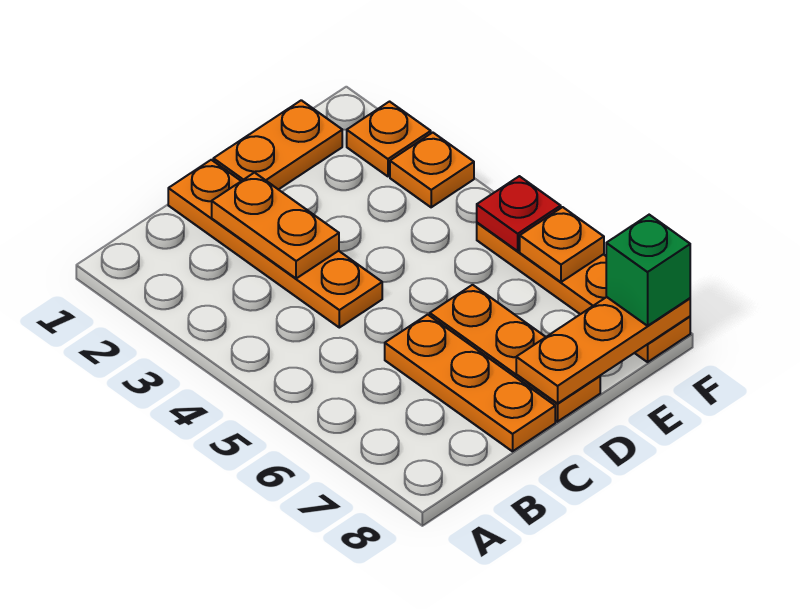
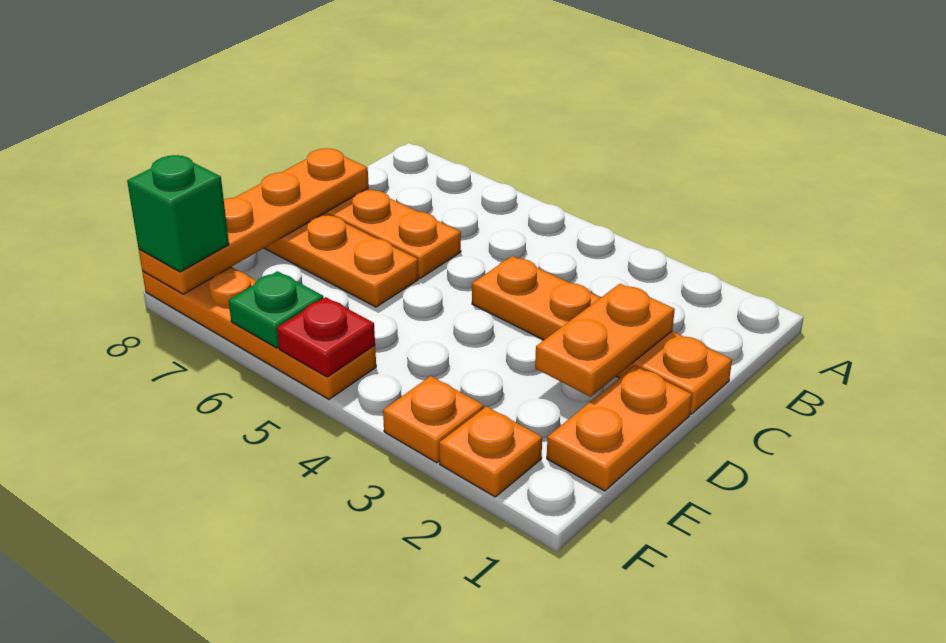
orange plate C2:C3 level 2 -> orange plate C2:D2 level 2
orange plate D8:F8 level 2 -> orange plate C8:F8 level 2
orange plate F6 level 2 -> green plate F6 level 2

